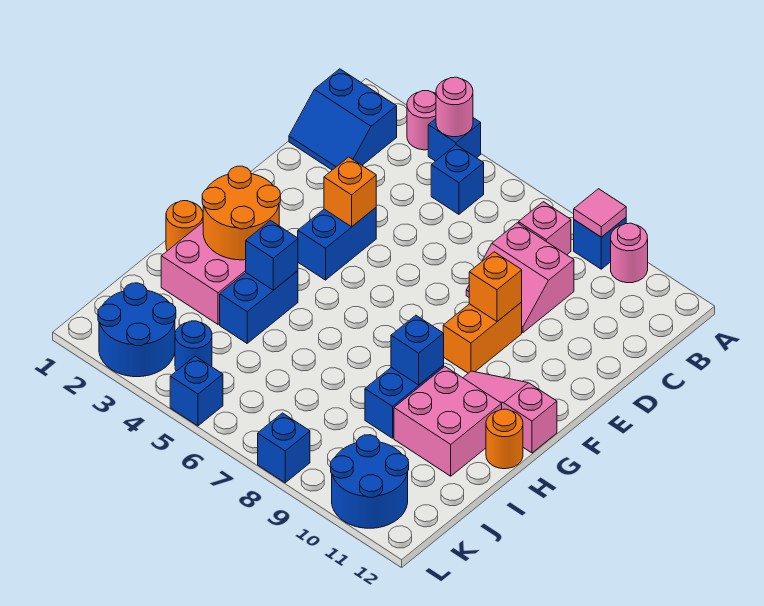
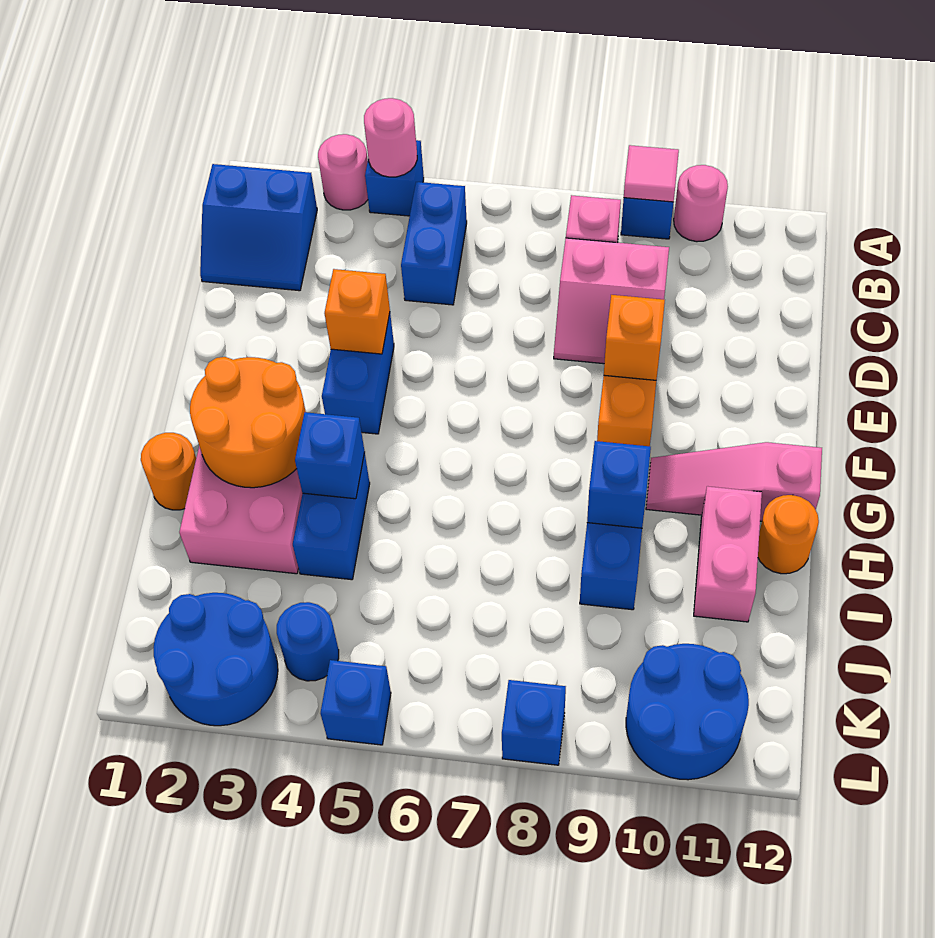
blue brick B5 level 1 -> blue brick B5:C5 level 1
pink brick H10:I11 level 1 -> pink brick H11:I11 level 1

